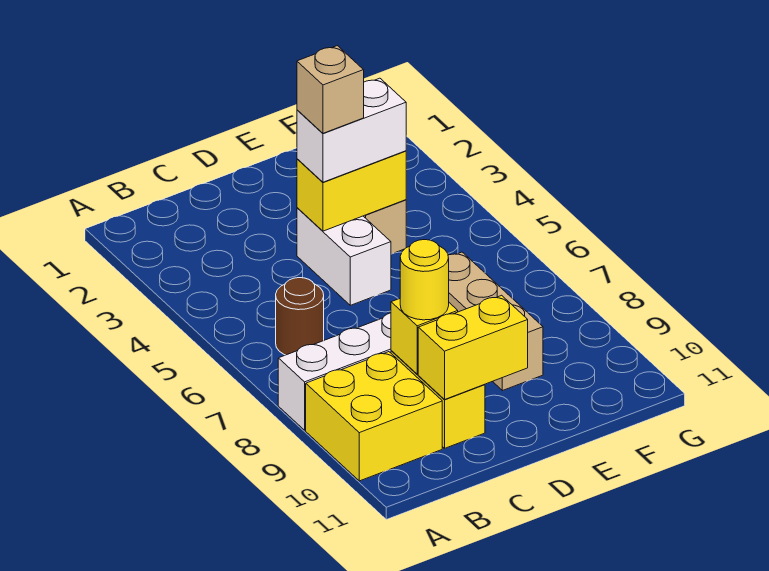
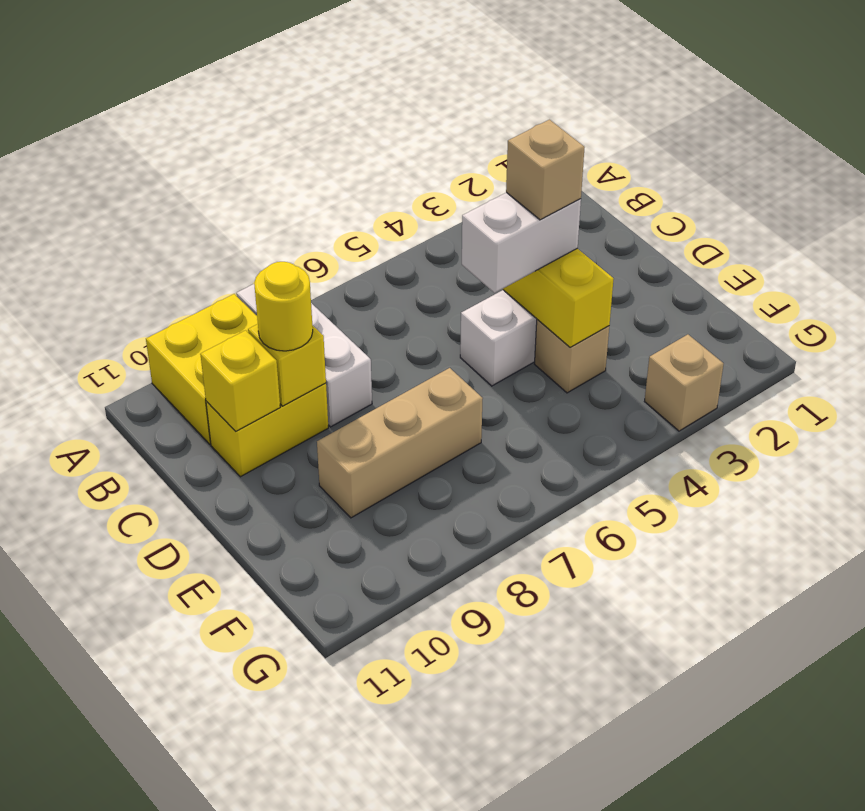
brown round brick B6 level 1 -> none
yellow brick C10:D10 level 2 -> yellow brick C10 level 2
white brick D4:E4 level 3 -> white brick D4:D5 level 3
none -> tan brick G3 level 1

